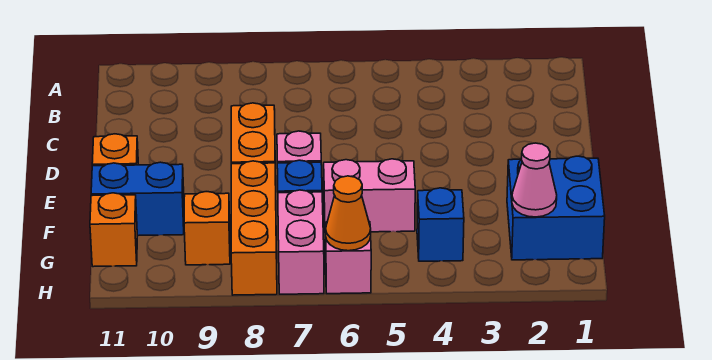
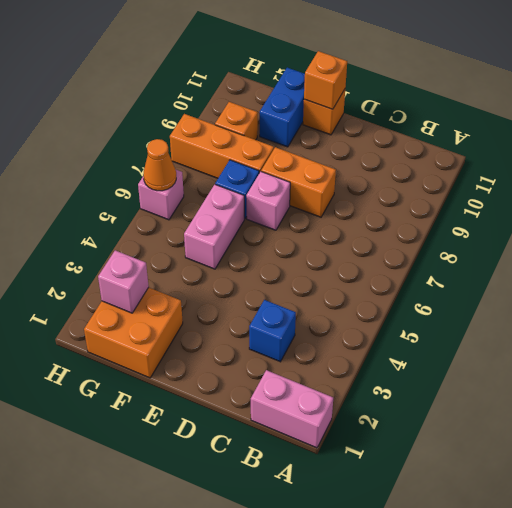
blue brick F1:G2 level 1 -> orange brick F1:G2 level 1
pink cone G2 level 2 -> pink brick G2 level 2
blue brick G4 level 1 -> blue brick C3 level 1
pink brick G7:H7 level 1 -> pink brick A1:B1 level 1
orange brick G11 level 1 -> orange brick E11 level 2

